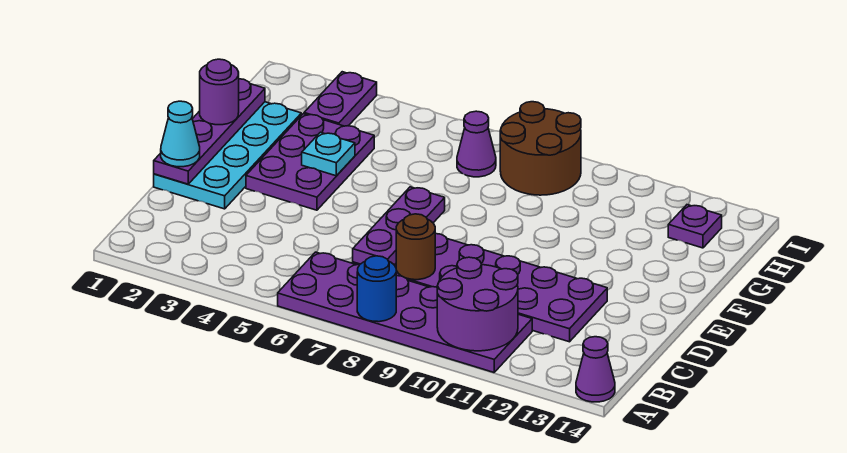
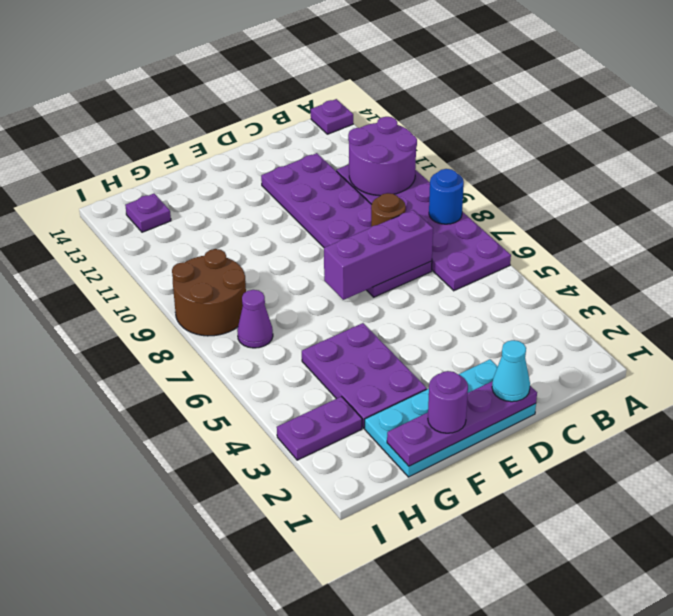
purple cone A14 level 1 -> purple plate A14 level 1
purple plate C7:E7 level 2 -> purple brick C7:E7 level 2
purple plate E3:G4 level 1 -> purple plate F3:G5 level 1
cyan plate F4 level 2 -> none

